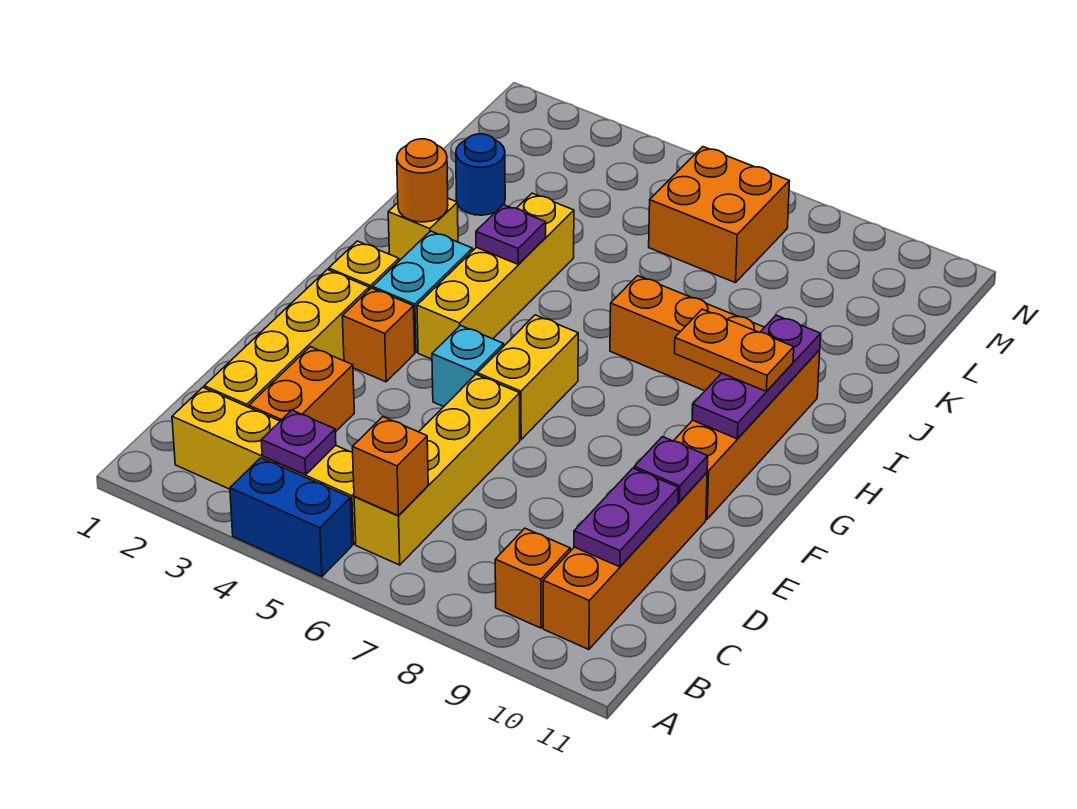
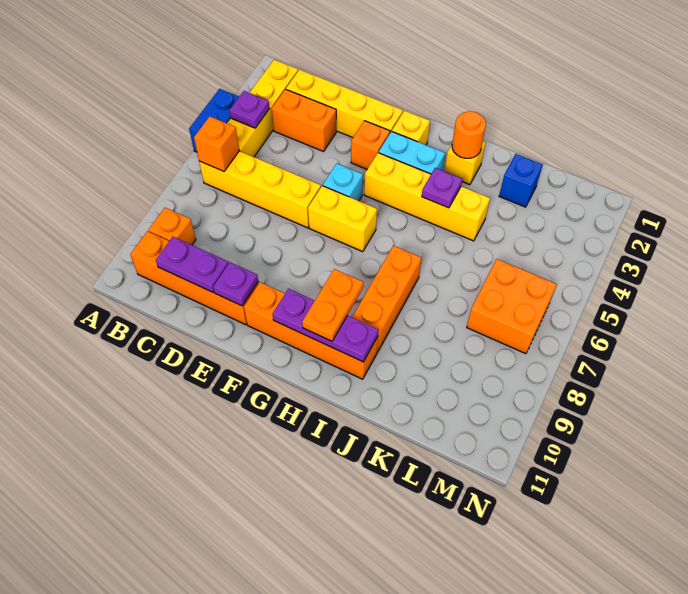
blue round brick K2 level 1 -> blue brick K2 level 1

